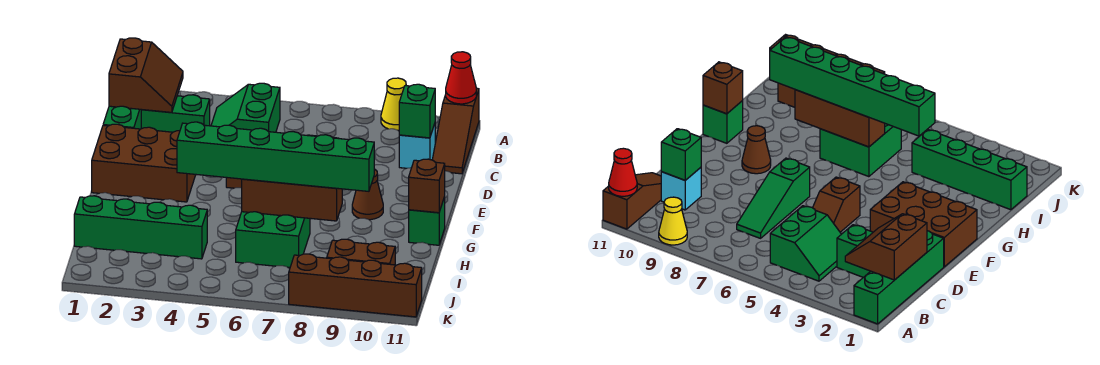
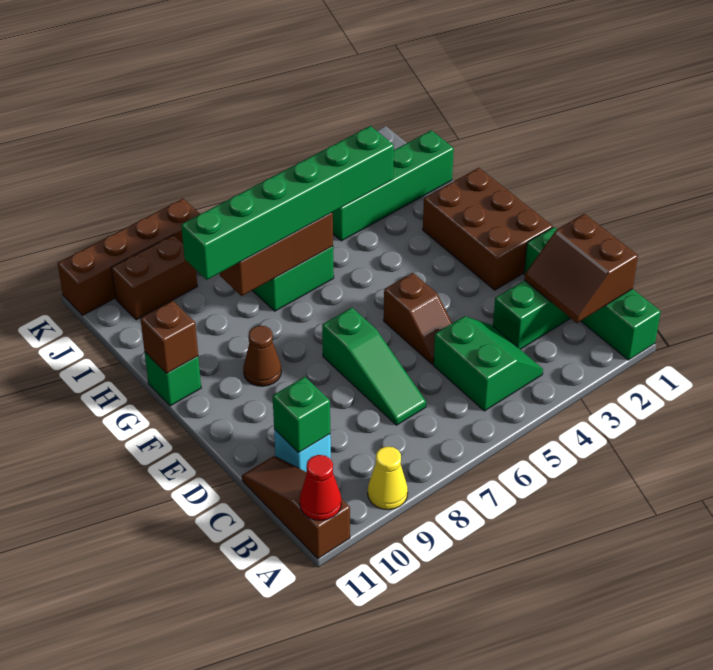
brown brick E1:F3 level 1 -> brown brick E1:G2 level 1

